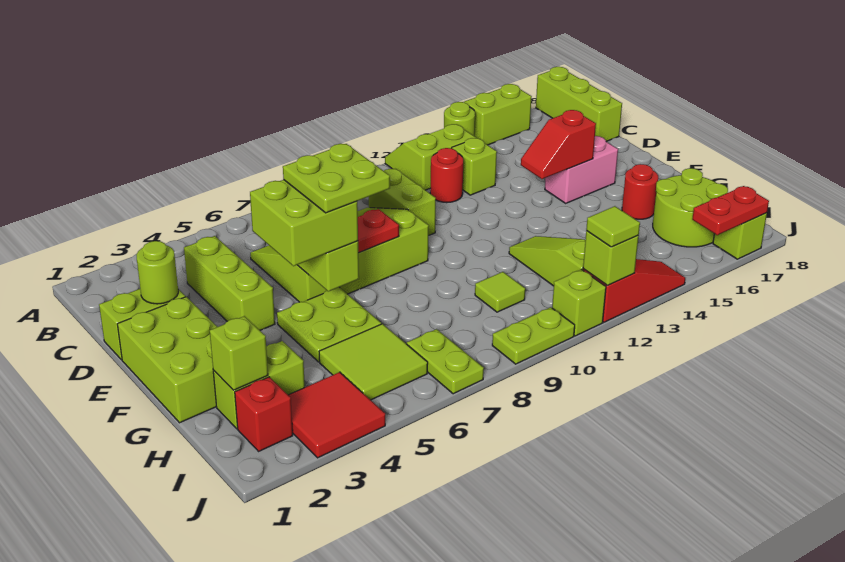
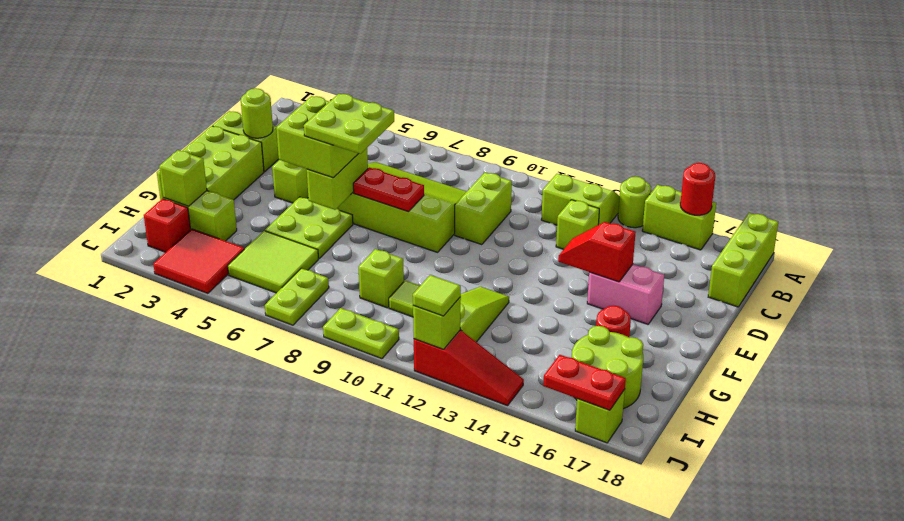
red round brick C12 level 1 -> red round brick A16 level 2
lime brick J11 level 1 -> lime brick H9 level 1

